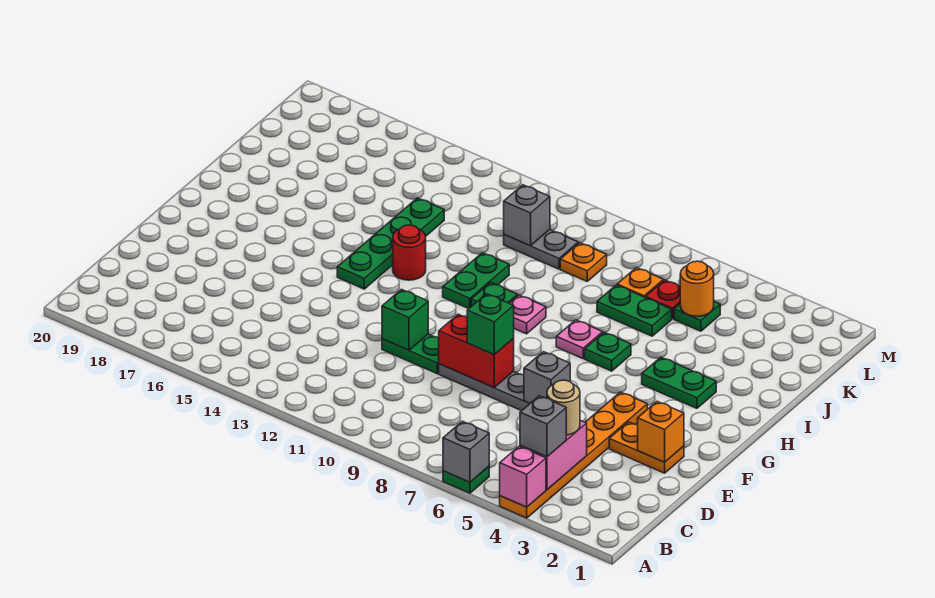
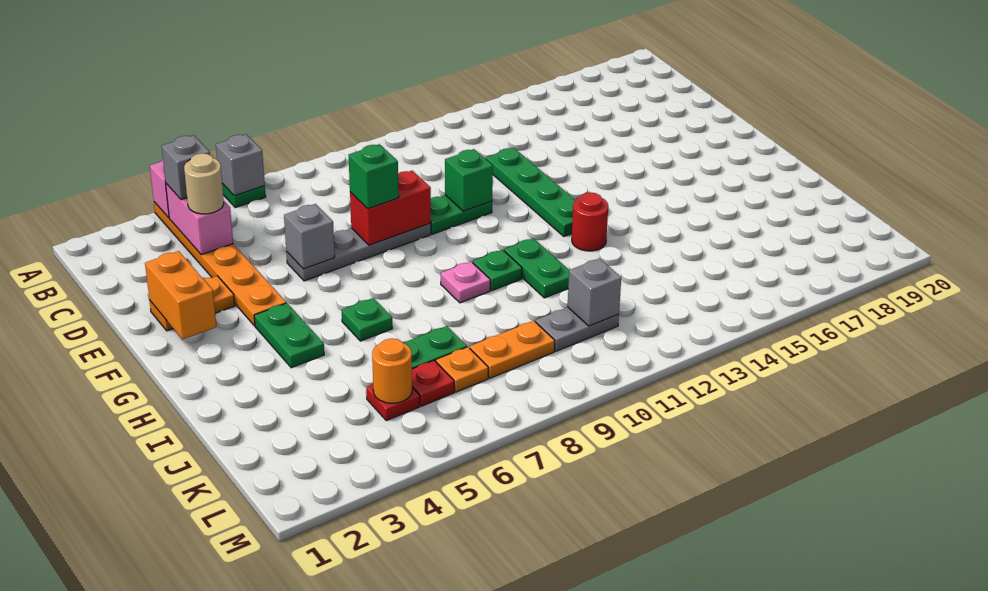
orange brick E2 level 2 -> orange brick E2:F2 level 2
green plate G14:J14 level 1 -> green plate D13:G13 level 1
green plate H3:H4 level 1 -> green plate G4:H4 level 1
pink plate H7 level 1 -> none
green plate K5 level 1 -> red plate K5 level 1
orange plate K9 level 1 -> orange plate K8:K9 level 1

